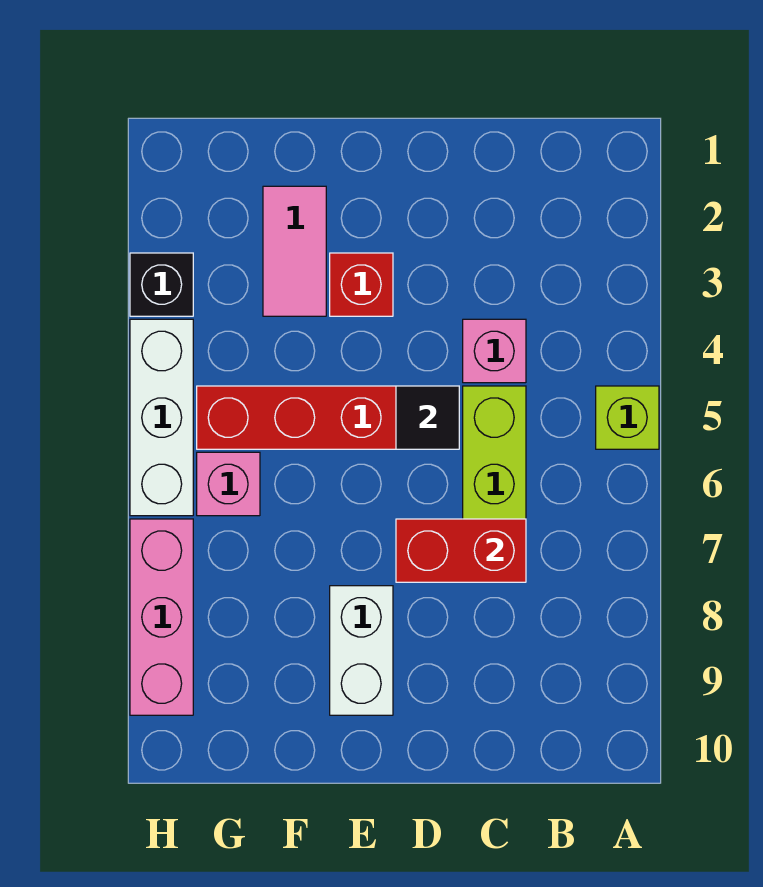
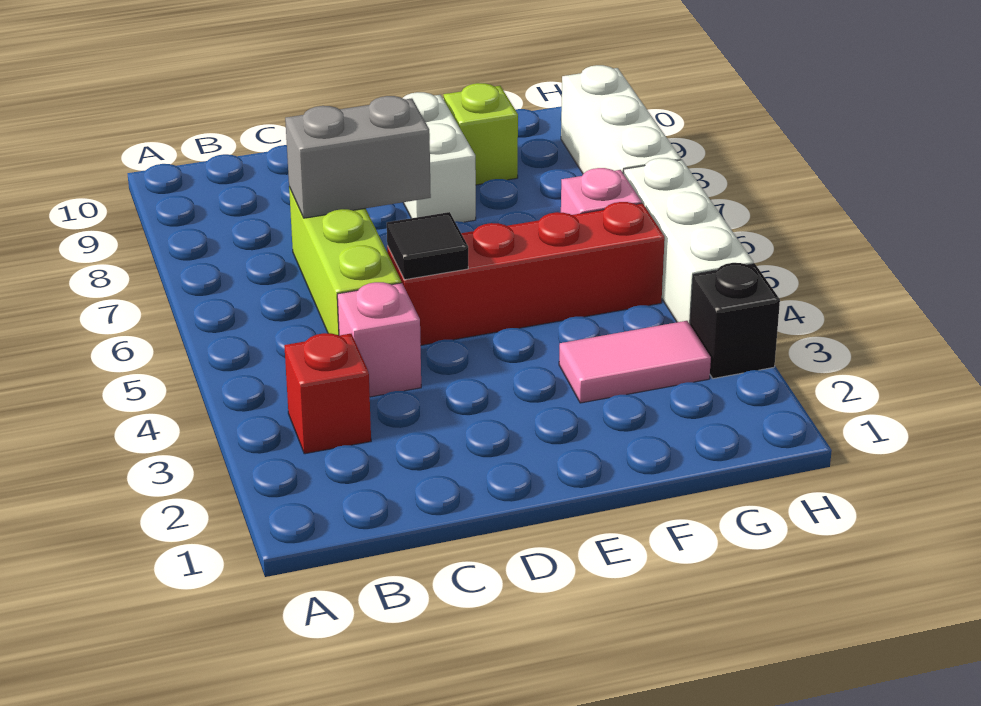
lime brick A5 level 1 -> lime brick F9 level 1
red brick C7:D7 level 2 -> grey brick C7:D7 level 2
red brick E3 level 1 -> red brick B3 level 1
pink tile F2:F3 level 1 -> pink tile F3:G3 level 1
pink brick H7:H9 level 1 -> white brick H7:H9 level 1

